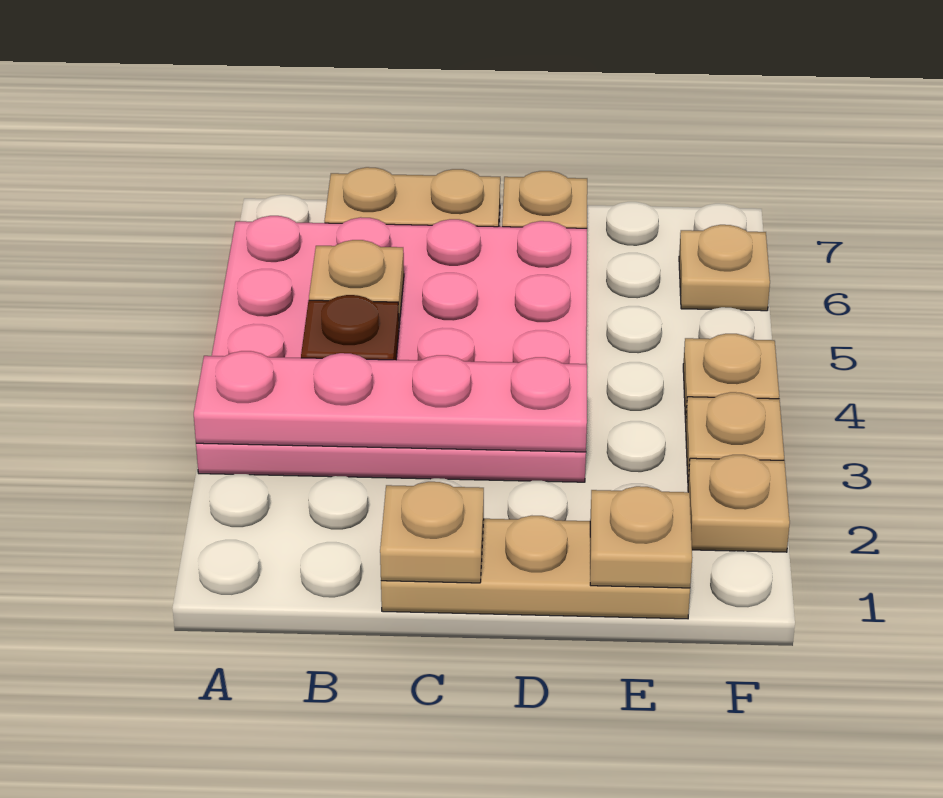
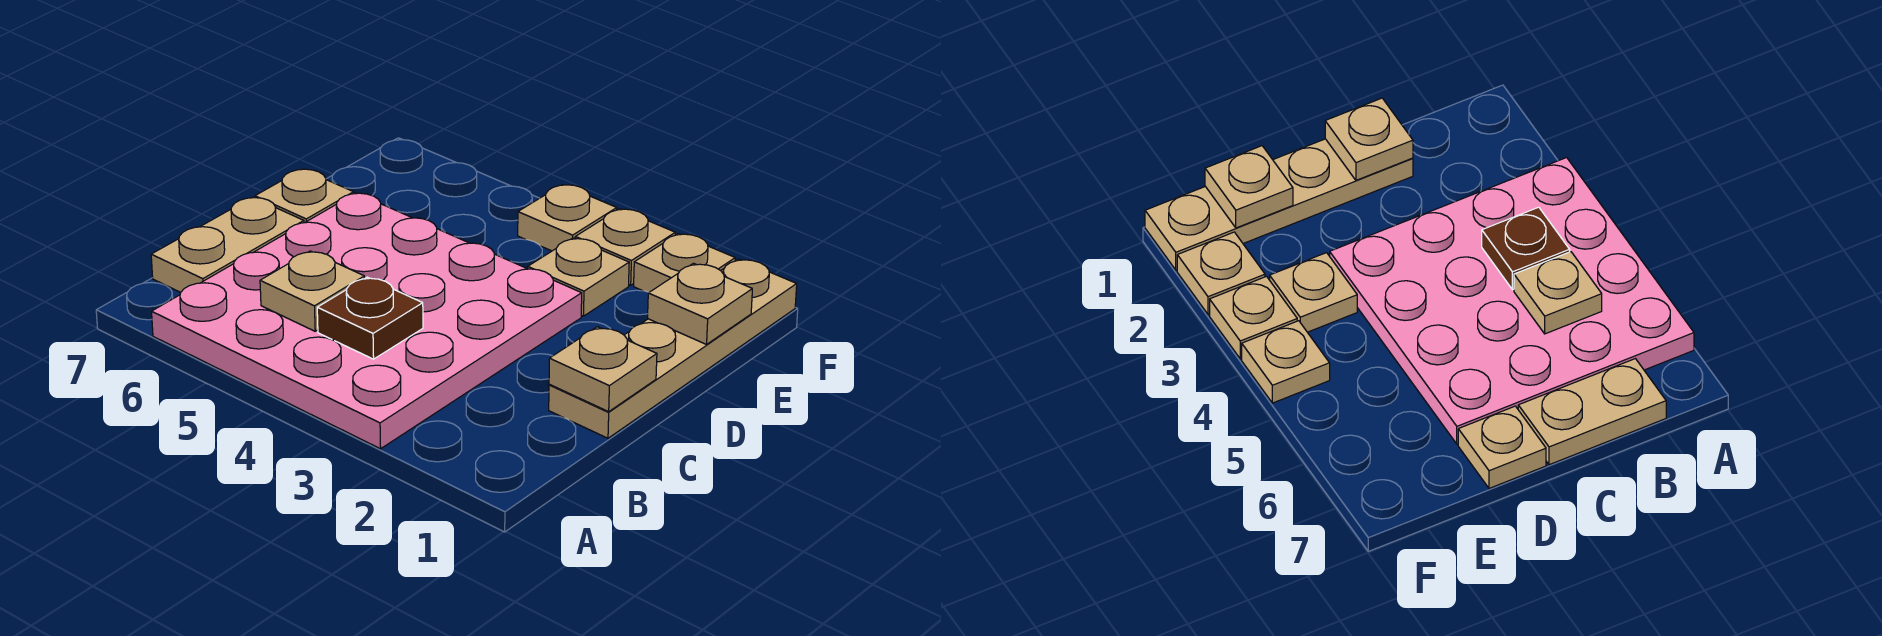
pink plate A3:D3 level 2 -> none
tan plate C1:E1 level 1 -> tan plate C1:F1 level 1
tan plate F6 level 1 -> tan plate E3 level 1

